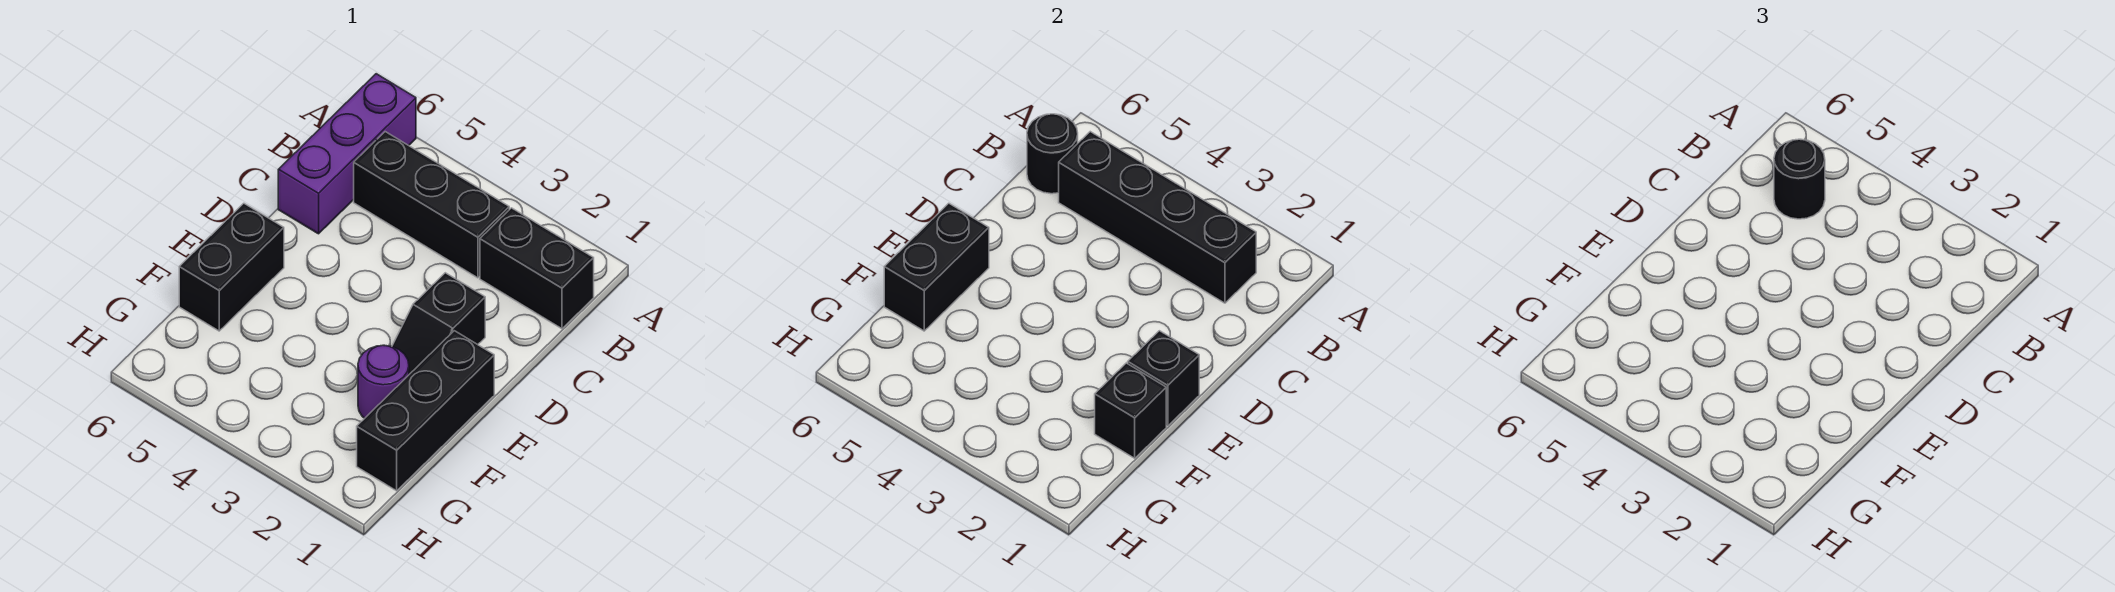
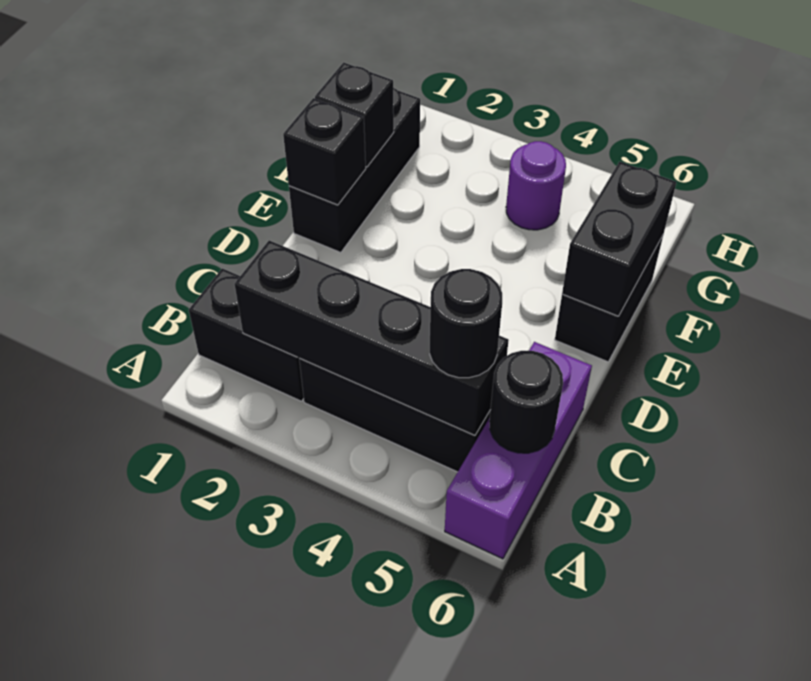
black slope D2:E2 level 1 top D -> none
purple round brick F2 level 1 -> purple round brick G4 level 1

